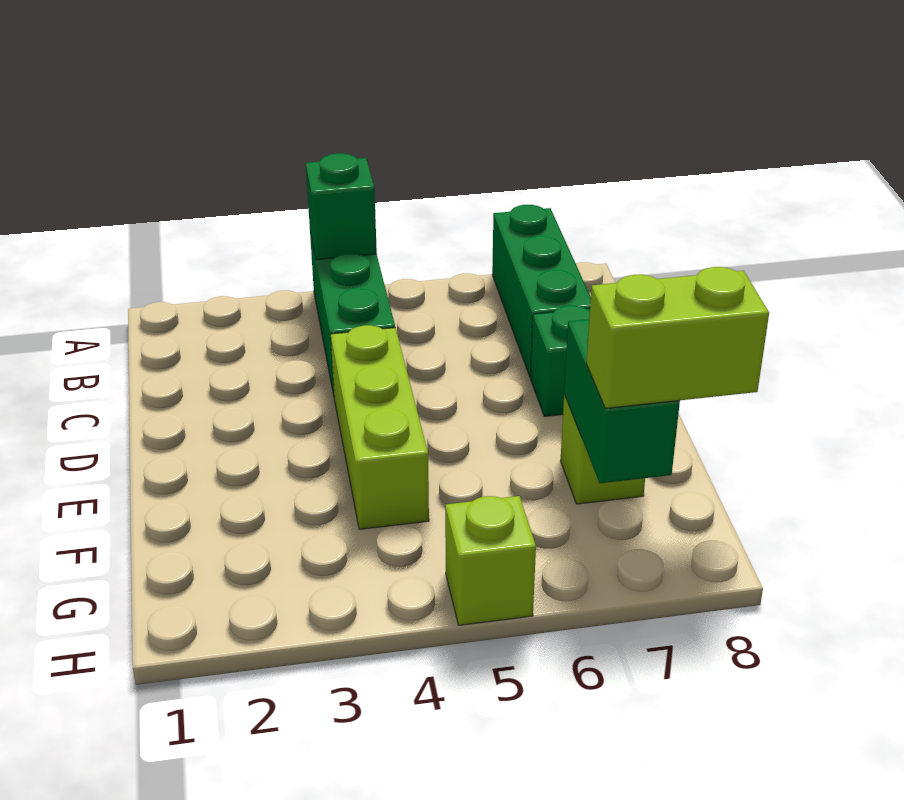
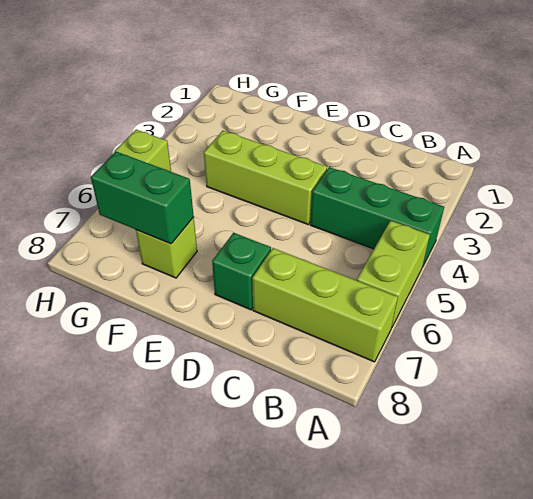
green brick A4 level 2 -> none
green brick A7:C7 level 1 -> lime brick A7:C7 level 1
lime brick G7:G8 level 3 -> lime brick A5:A6 level 1

